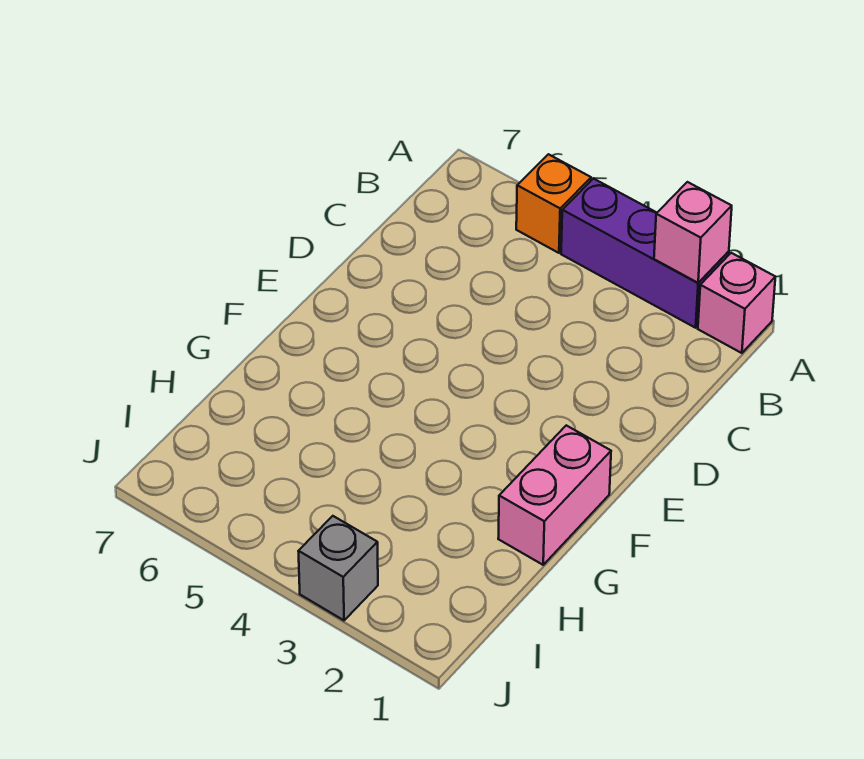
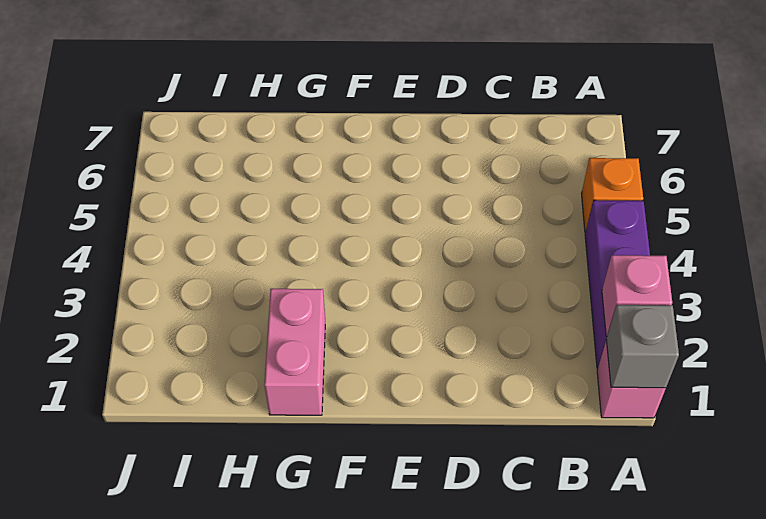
pink brick F1:G1 level 1 -> pink brick G1:G2 level 1
grey brick J3 level 1 -> grey brick A1 level 2

